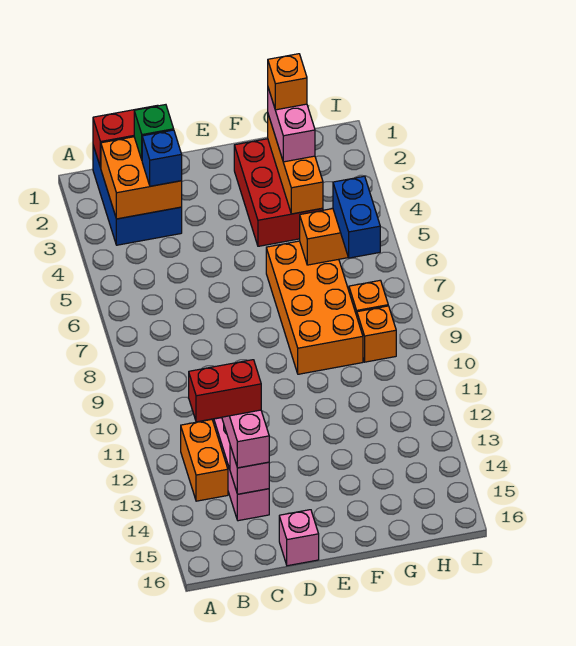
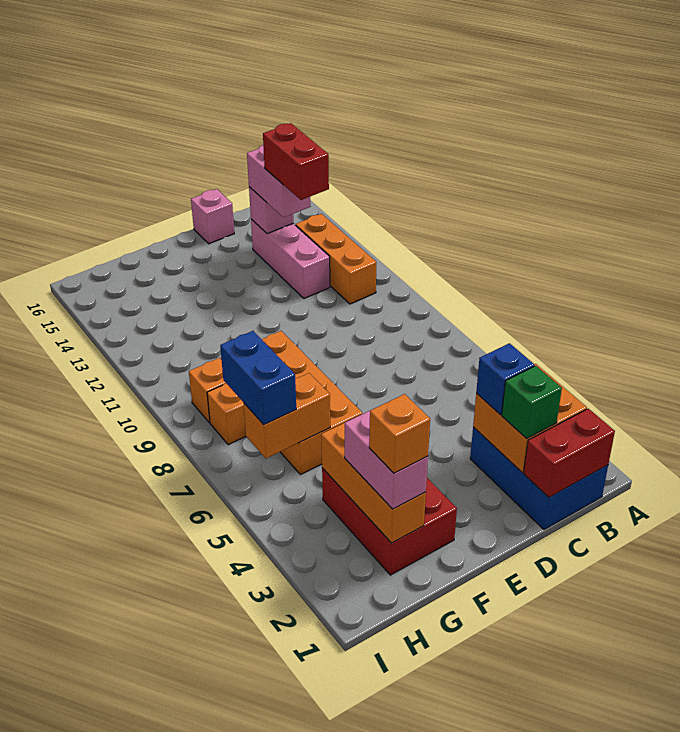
orange brick B12:B13 level 1 -> orange brick B11:B13 level 1
red brick B13:C13 level 4 -> red brick C12:C13 level 4

